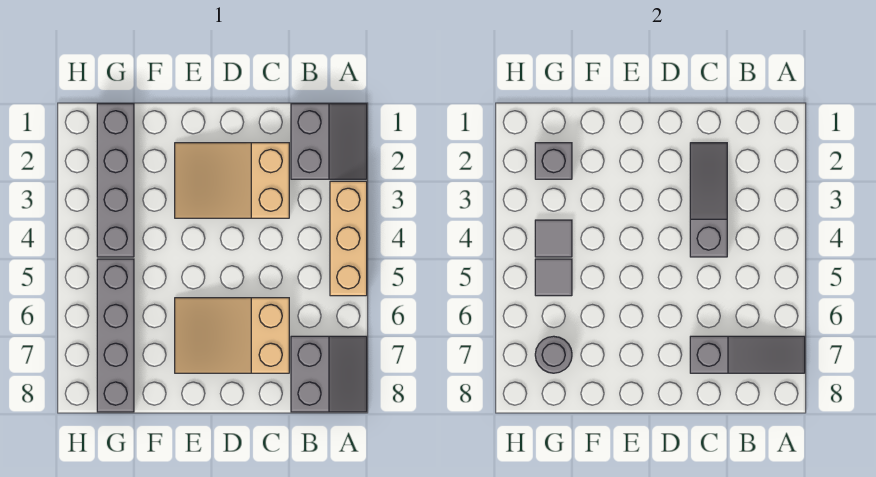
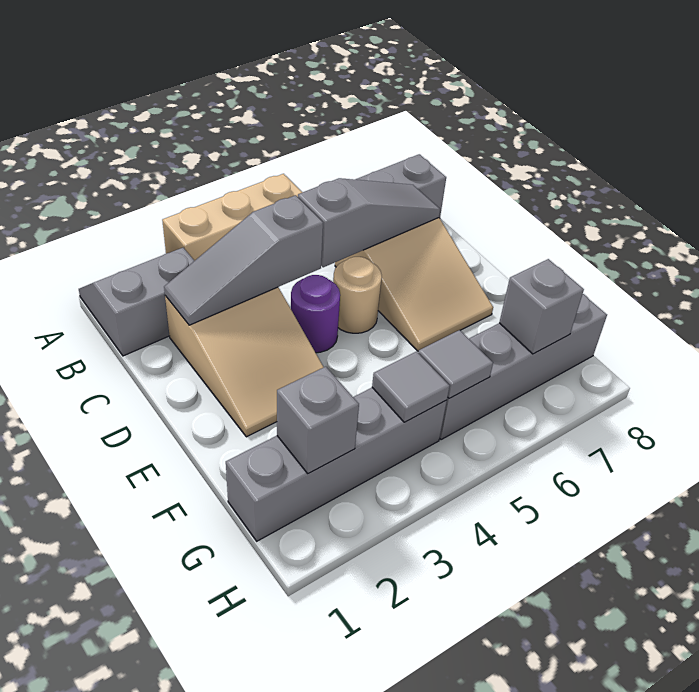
grey slope A7:C7 level 2 top C -> grey slope C5:C7 level 2 top 5
none -> purple round brick D4 level 1
none -> tan round brick D5 level 1
grey round brick G7 level 2 -> grey brick G7 level 2

